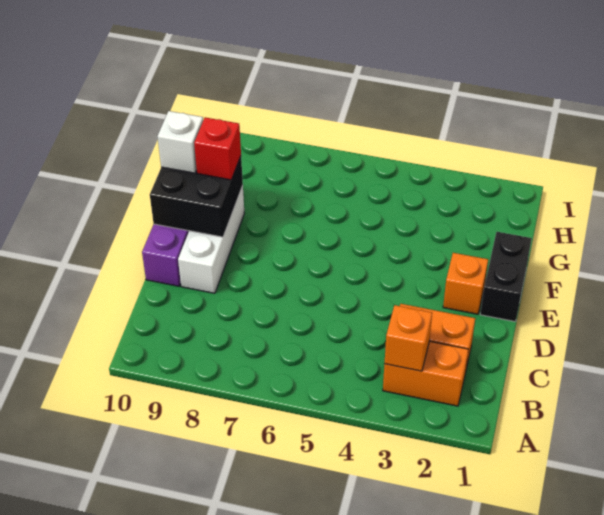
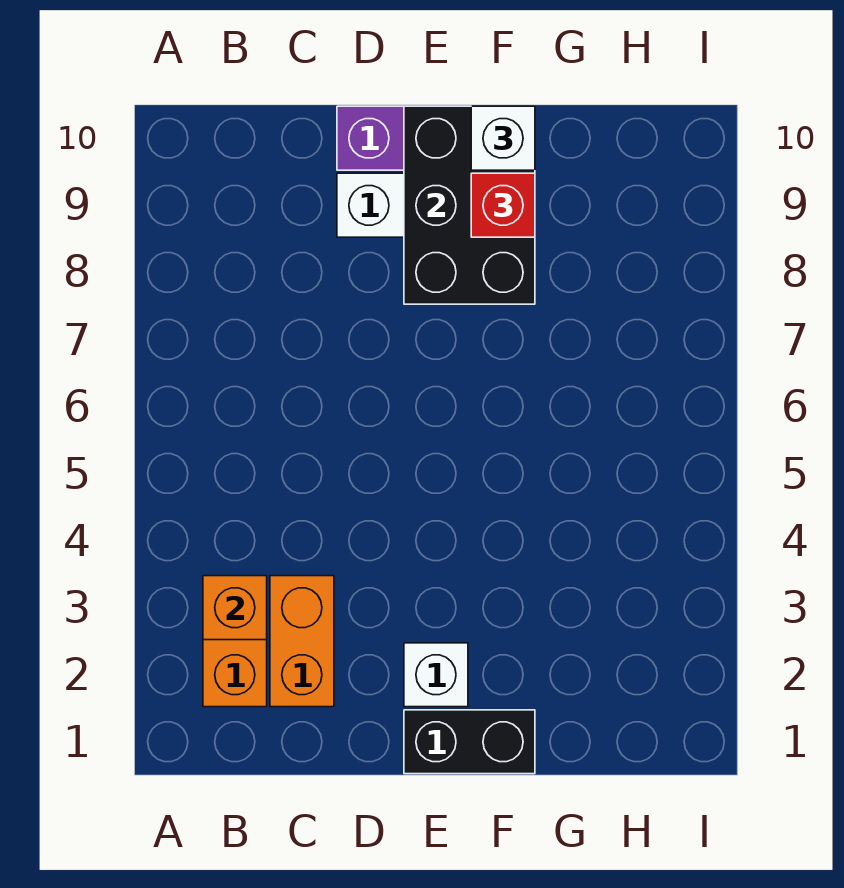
orange brick E2 level 1 -> white brick E2 level 1
black brick E9:F10 level 2 -> black brick E8:F10 level 2

